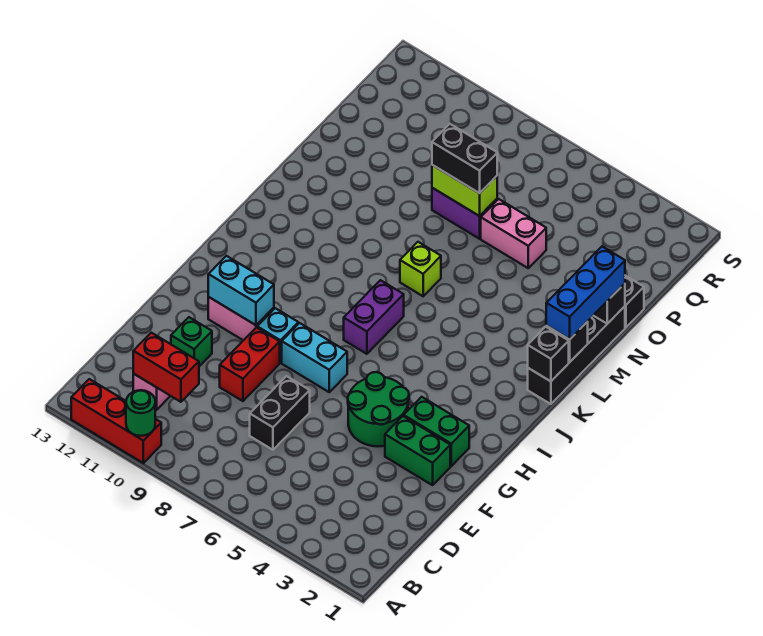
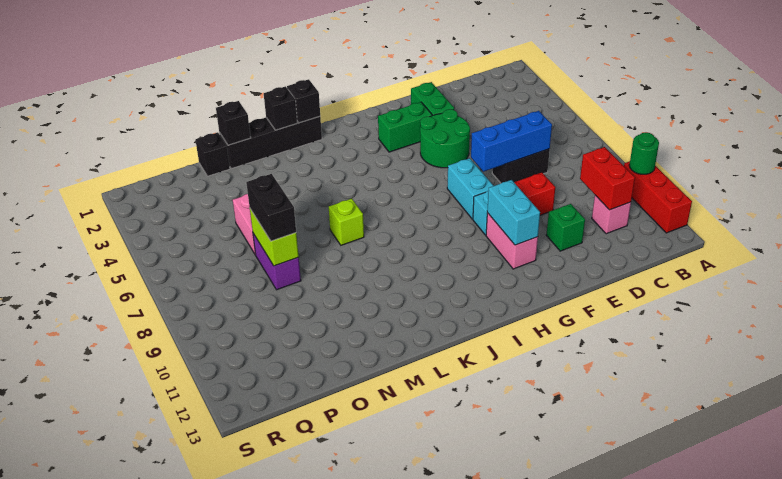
green brick G2:G3 level 1 -> green brick G3:H3 level 1
purple brick I7:J7 level 1 -> none
blue brick L1:N1 level 3 -> blue brick D7:F7 level 2

